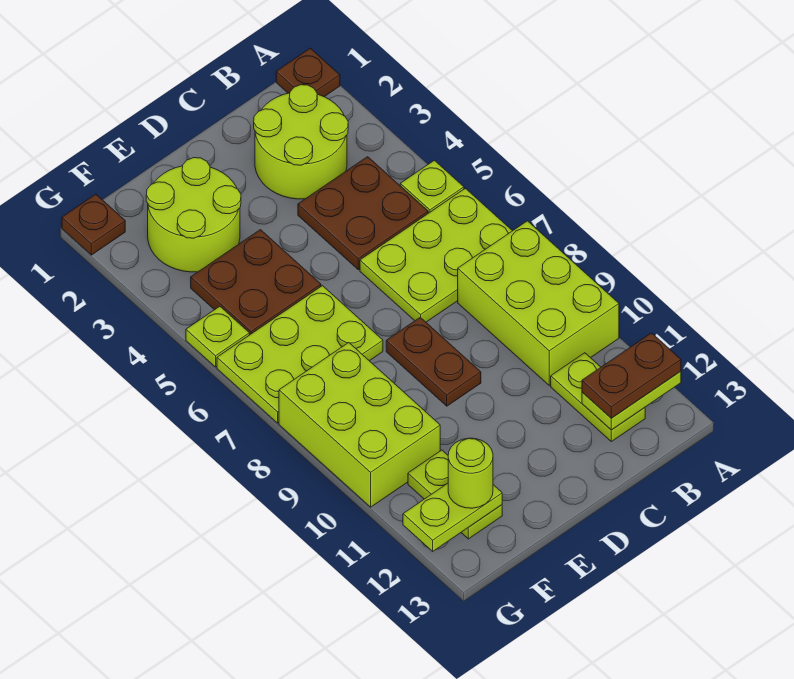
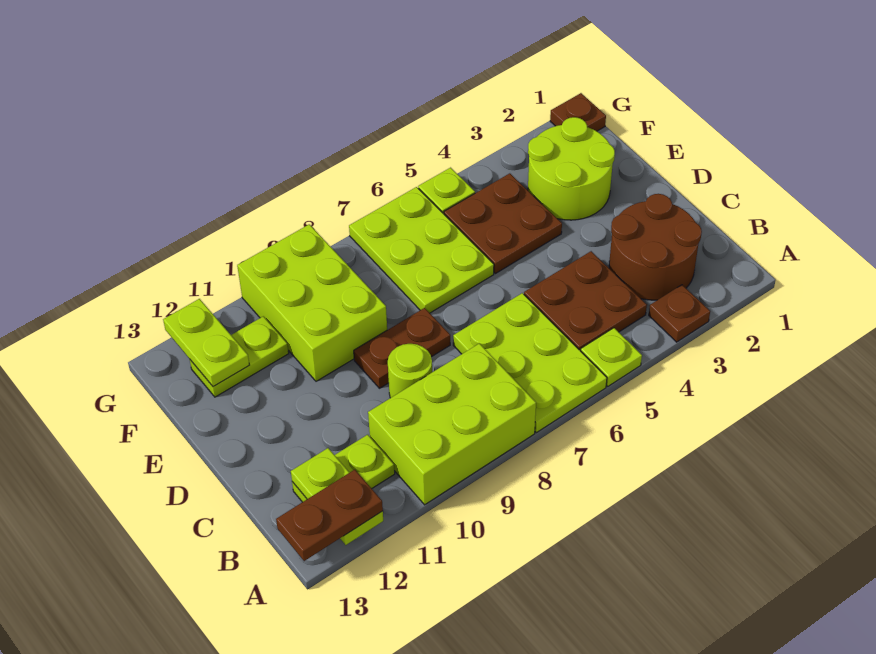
brown plate A1 level 1 -> brown plate A3 level 1
brown plate A12:B12 level 3 -> brown plate A12:A13 level 3
lime round brick B2:C3 level 1 -> brown round brick B2:C3 level 1
lime brick F8:G10 level 1 -> lime brick E9:G10 level 1
lime round brick F12 level 3 -> lime round brick C9 level 1

